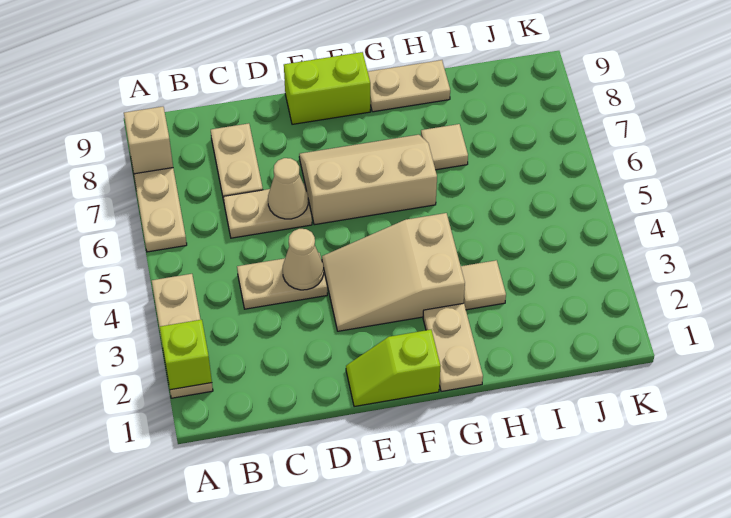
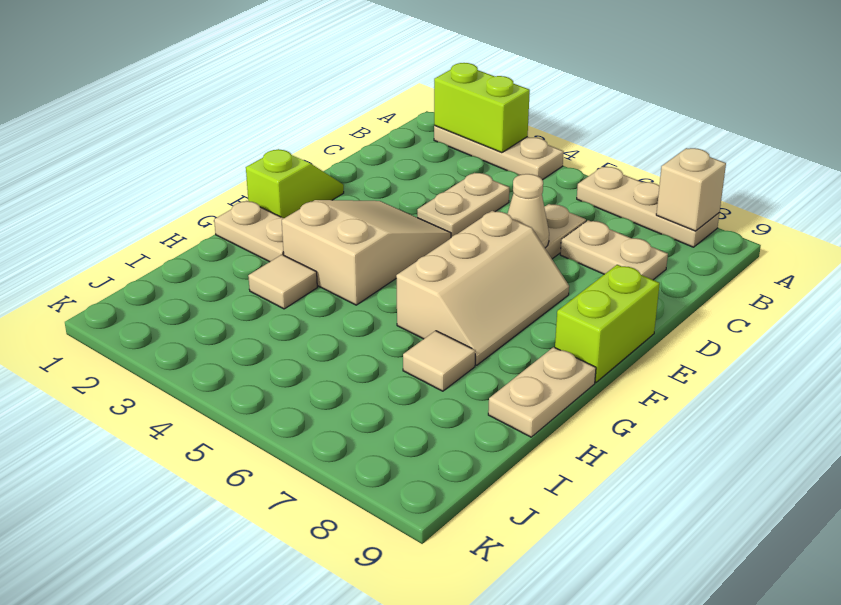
lime brick A2 level 2 -> lime brick A2:A3 level 2
tan cone D4 level 2 -> none

